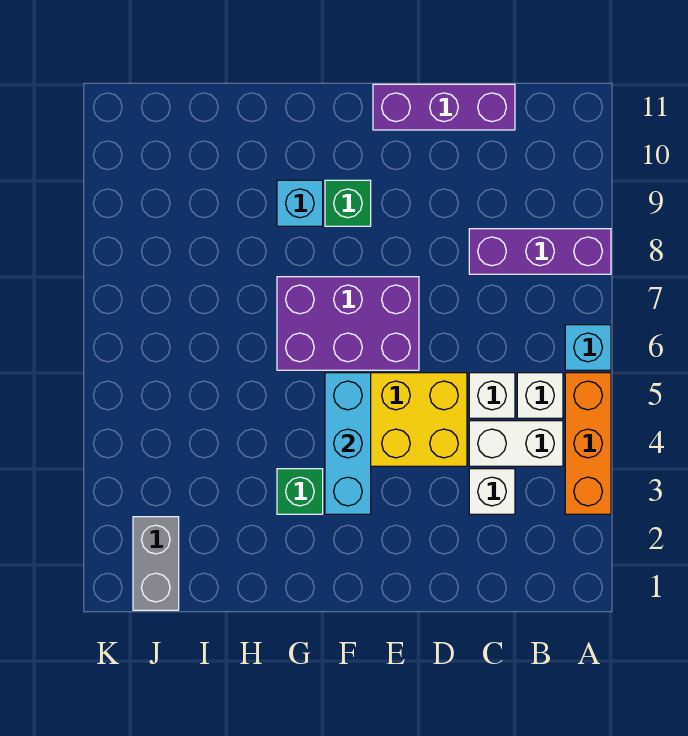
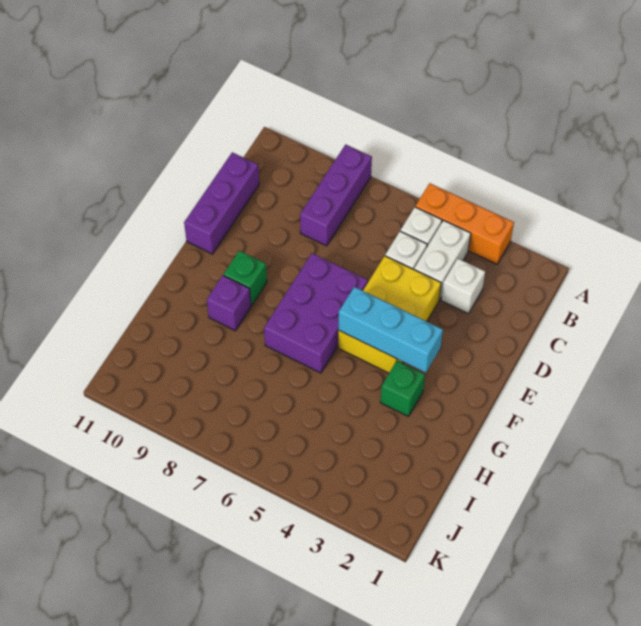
cyan brick A6 level 1 -> none
cyan brick G9 level 1 -> purple brick G9 level 1
grey brick J1:J2 level 1 -> none

